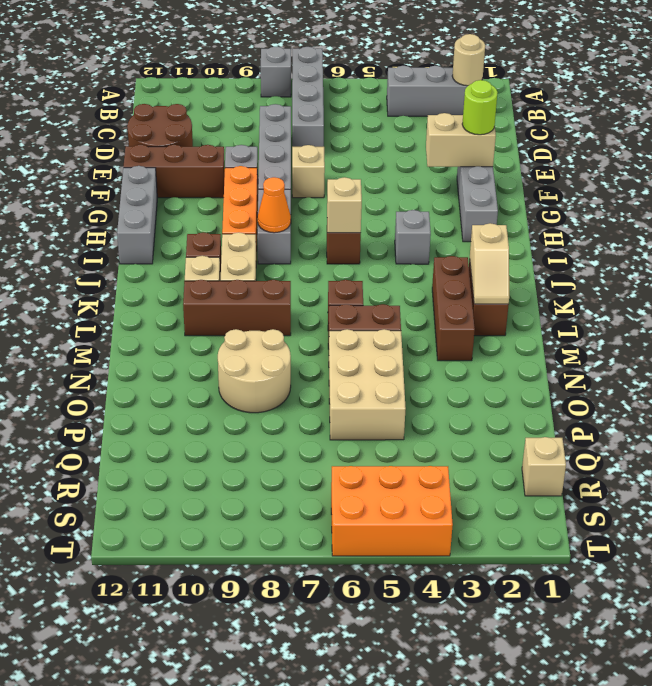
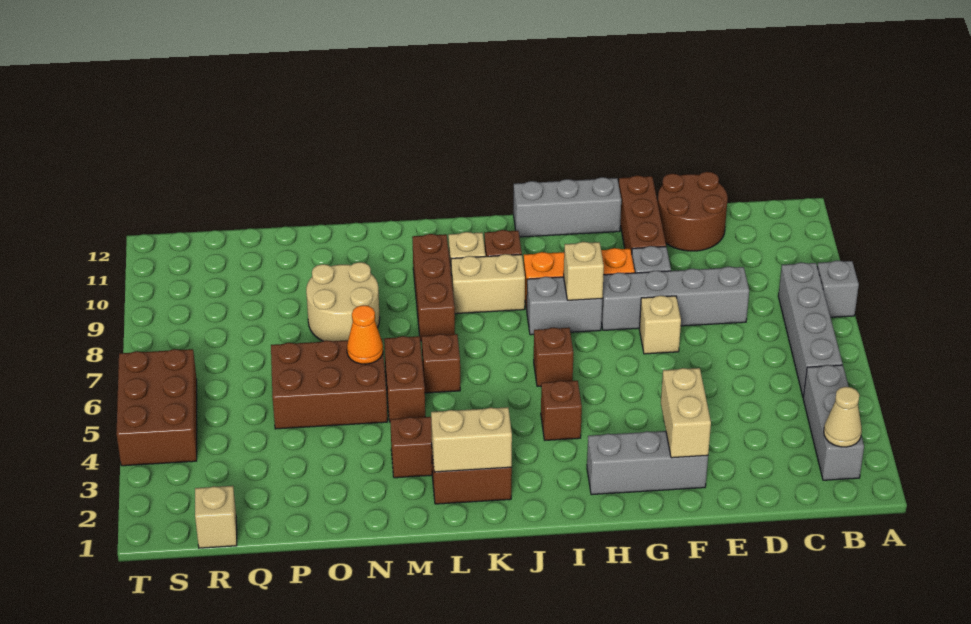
grey brick A7:D7 level 1 -> grey brick B5:B8 level 1
tan round brick B2 level 2 -> tan cone B2 level 2
lime round brick F2 level 3 -> none
grey brick I4 level 1 -> brown brick I4 level 1
tan brick I6 level 2 -> tan brick H8 level 2
orange cone I8 level 2 -> orange cone N6 level 2
tan slope K2:L2 level 2 top K -> tan brick K2:L2 level 2
tan brick N5:P6 level 1 -> brown brick N5:P6 level 1
orange brick S4:T6 level 1 -> brown brick S4:T6 level 1

